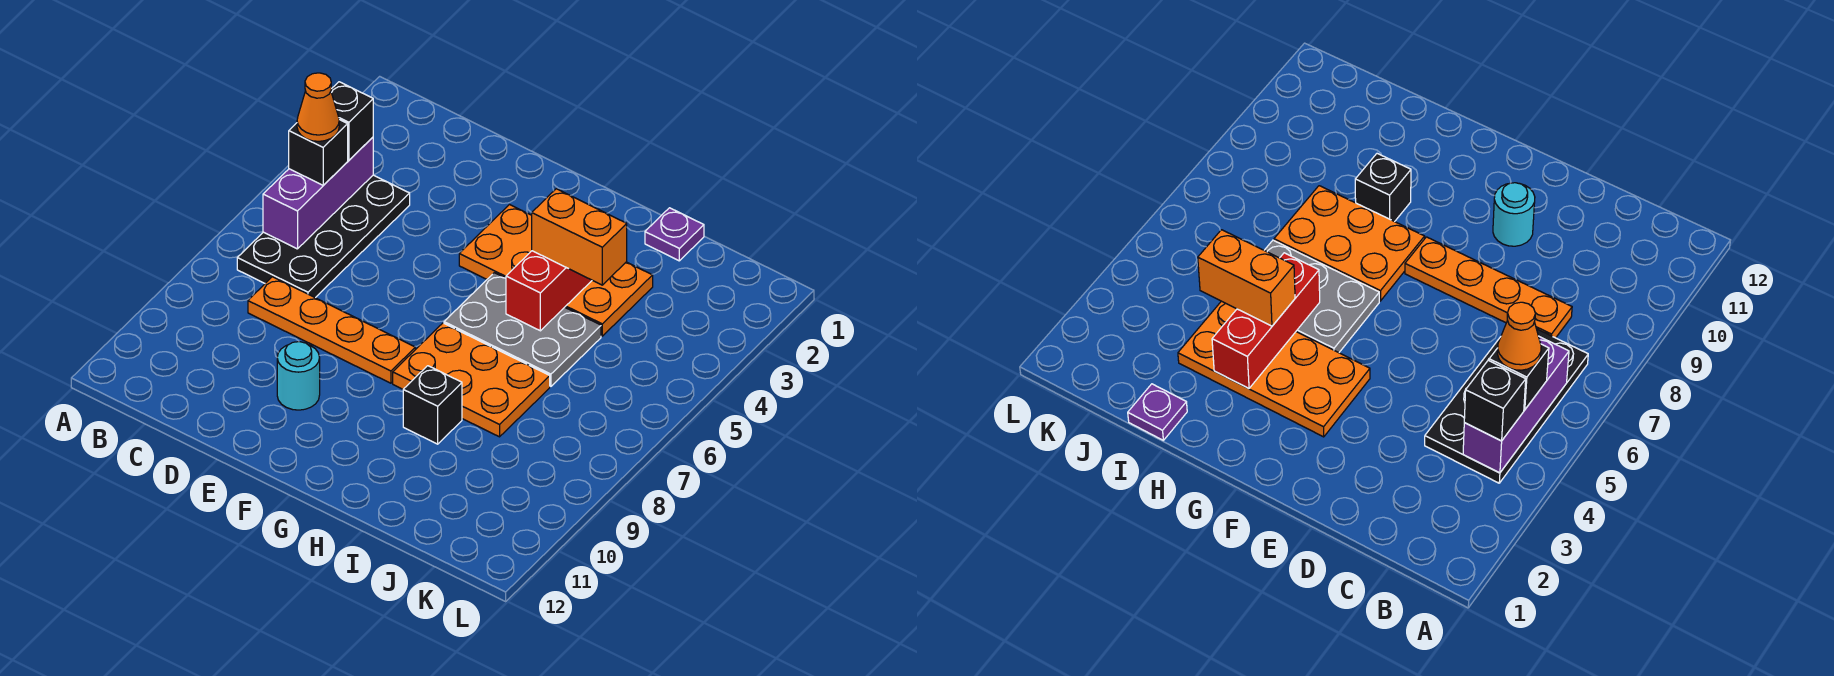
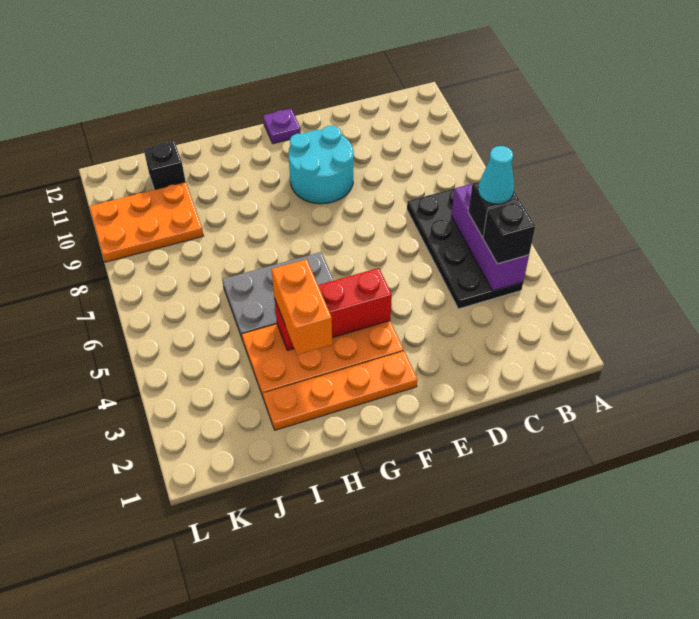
orange cone B5 level 4 -> cyan cone B5 level 4
orange plate C8:F8 level 1 -> orange plate F2:I2 level 1
cyan round brick E10 level 1 -> cyan round brick E9:F10 level 1
orange plate G7:I8 level 1 -> orange plate J9:L10 level 1
red brick H3:H5 level 2 -> red brick F4:H4 level 2
orange brick H4:I4 level 3 -> orange brick H3:H4 level 3
black brick H9 level 1 -> black brick J11 level 1
purple plate I1 level 1 -> purple plate F12 level 1

